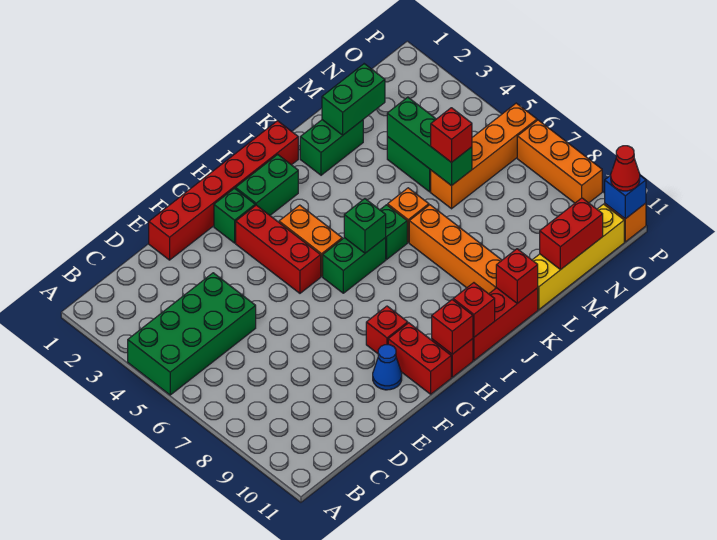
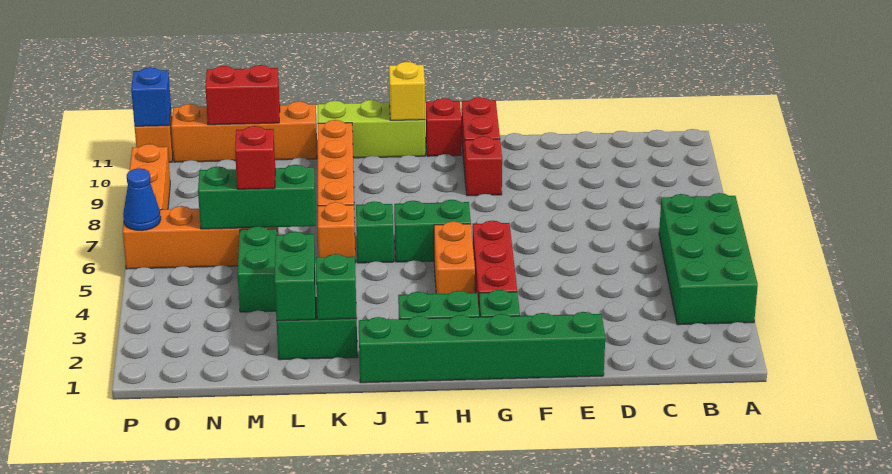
green brick A4:D5 level 1 -> green brick A3:B6 level 1
red brick E1:J1 level 1 -> green brick E1:J1 level 1
blue cone F10 level 1 -> blue cone P6 level 2
red brick H11 level 2 -> none
green brick I6 level 2 -> green brick K2 level 2
red brick I11:K11 level 1 -> lime brick I11:K11 level 1
red brick I11 level 2 -> yellow brick I11 level 2
red brick K11 level 2 -> none
green brick L2:M2 level 2 -> green brick L2:L3 level 2
yellow brick L11:O11 level 1 -> orange brick L11:O11 level 1
green brick M4:M6 level 2 -> green brick L6:N6 level 2
red cone P11 level 3 -> none

